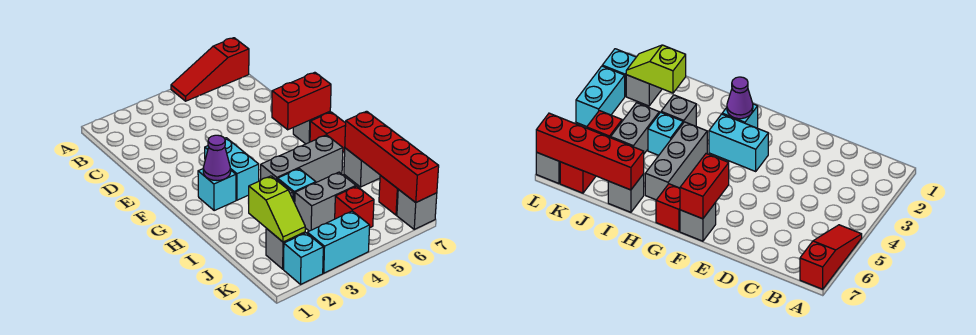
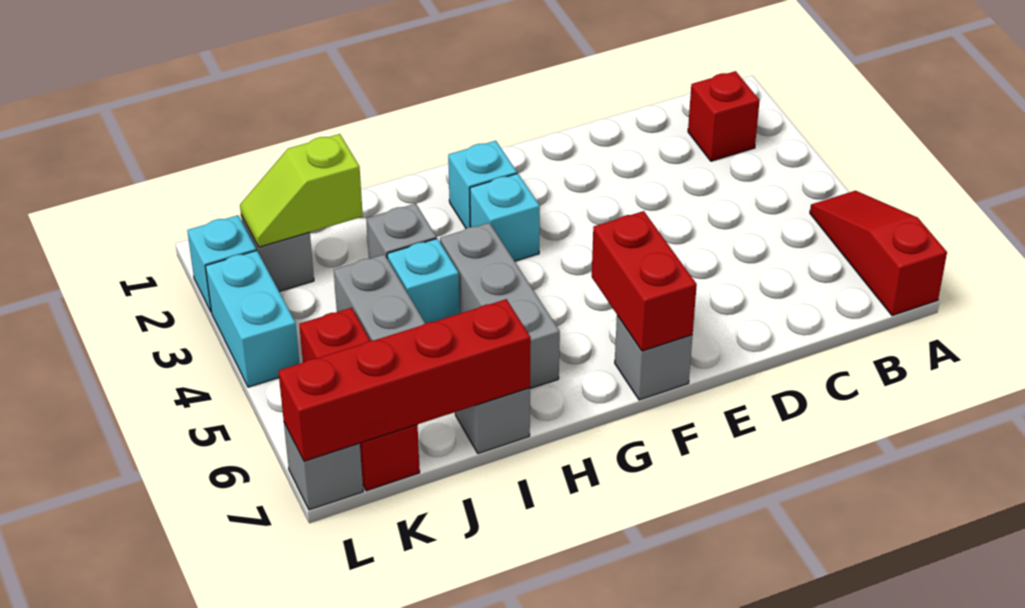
cyan brick F3:G3 level 1 -> cyan brick G3 level 1
purple cone G2 level 2 -> none
red brick G7 level 1 -> red brick B2 level 1

